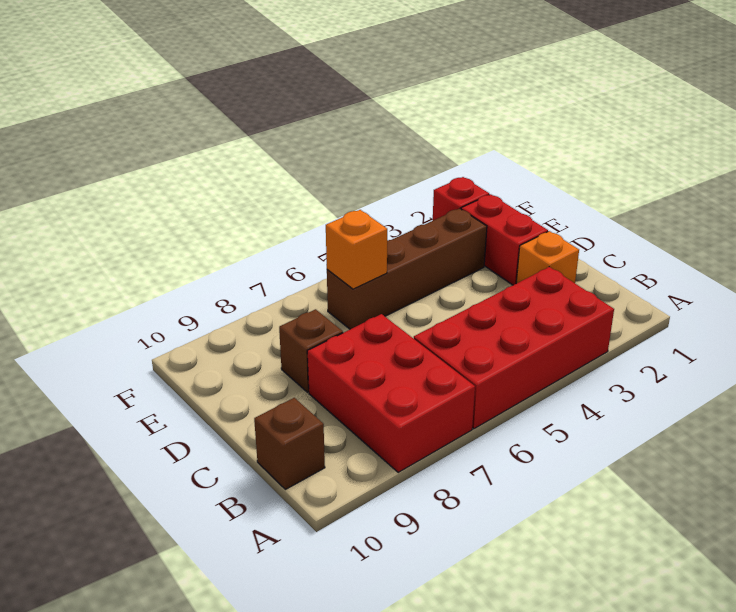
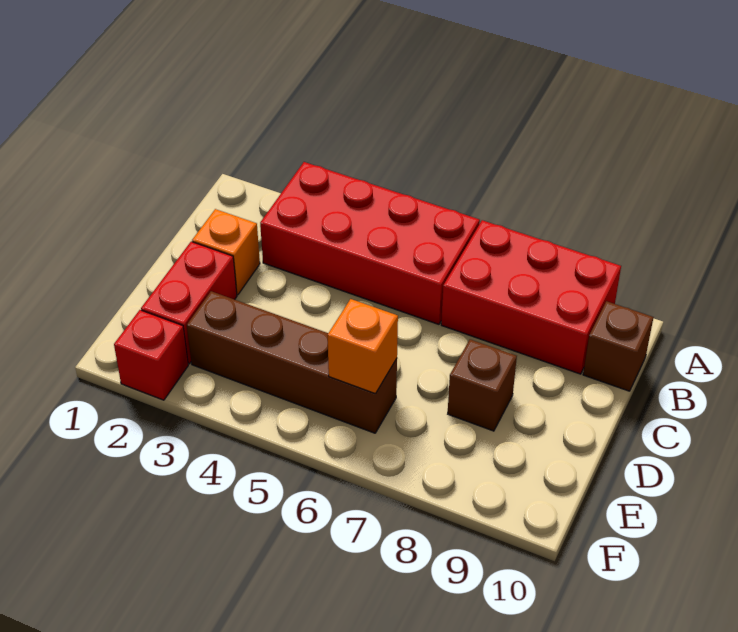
red brick A7:C8 level 1 -> red brick A7:B9 level 1

